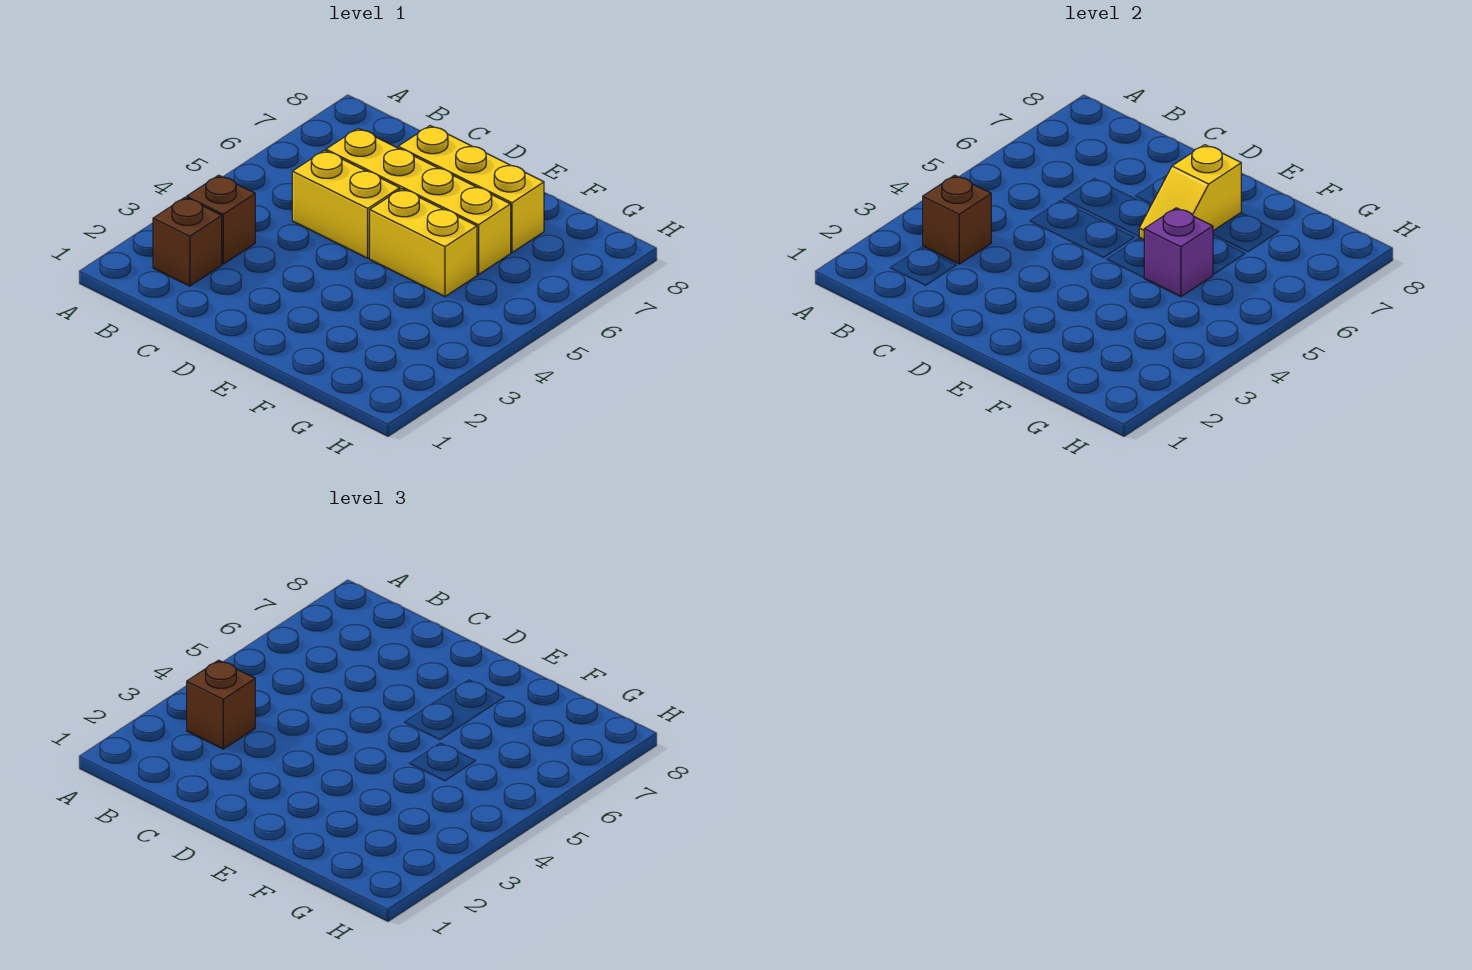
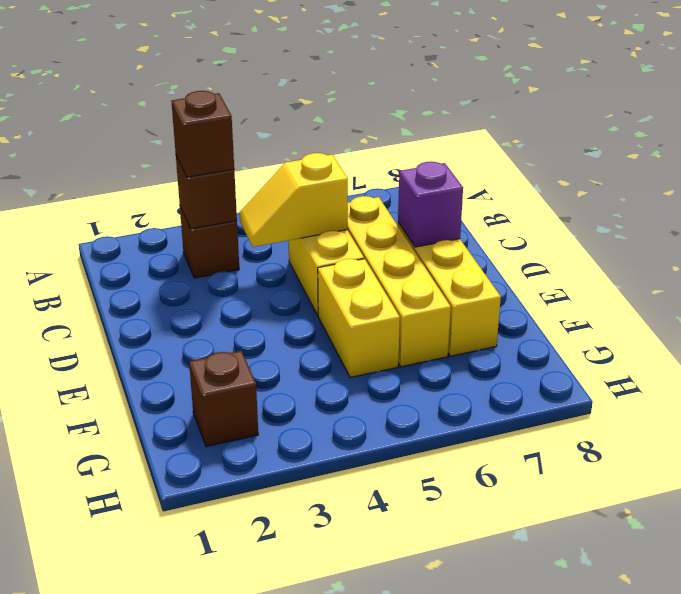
brown brick B2 level 1 -> brown brick G2 level 1
yellow slope E6:E7 level 2 top 7 -> yellow slope C4:C5 level 2 top 5
purple brick F5 level 2 -> purple brick D7 level 2

